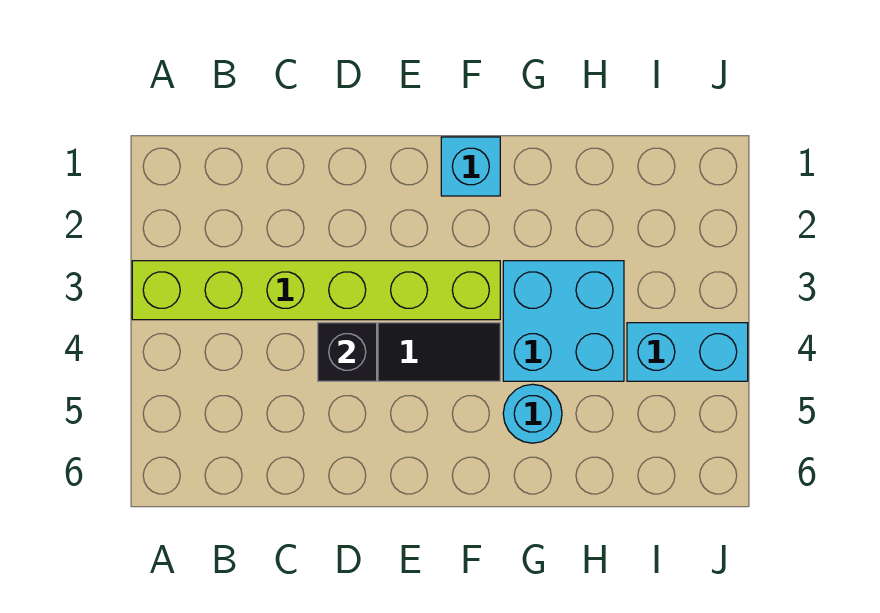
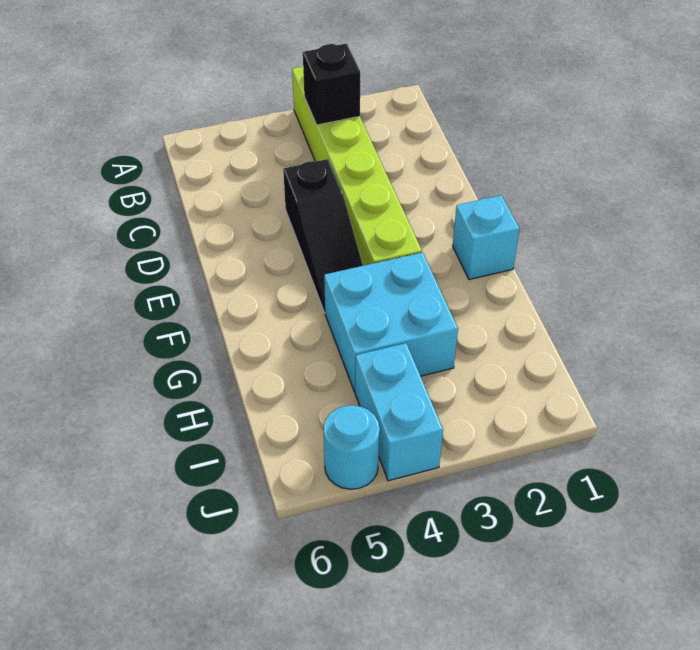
black brick D4 level 2 -> black brick B3 level 2
cyan round brick G5 level 1 -> cyan round brick J5 level 1

